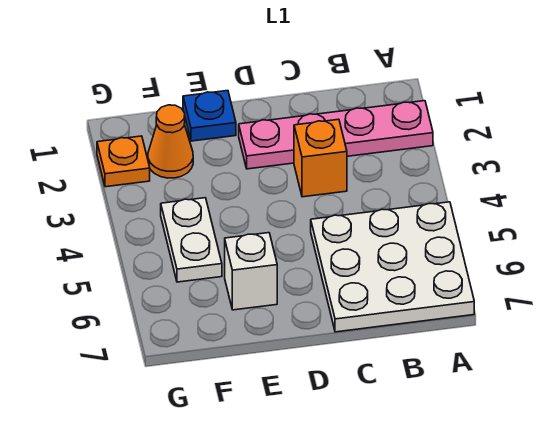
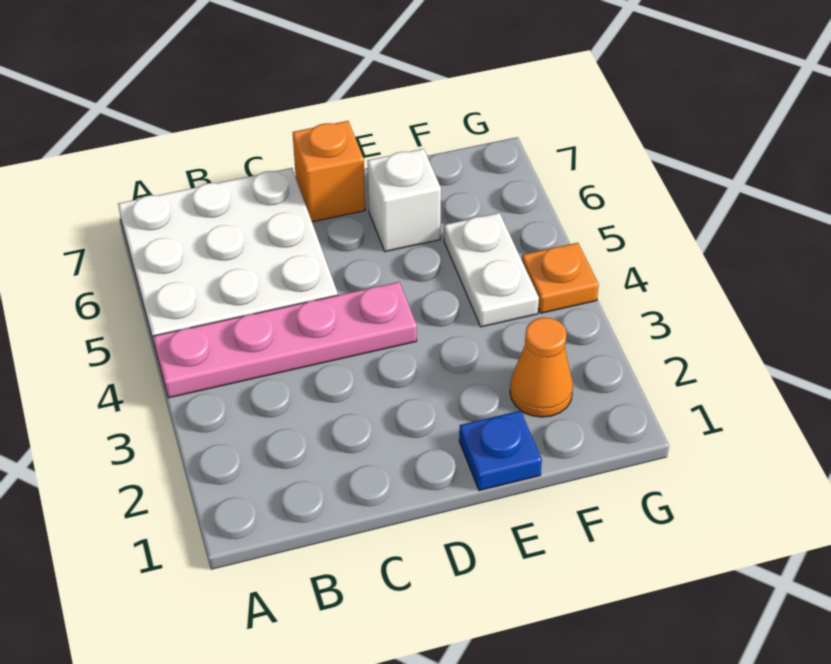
pink plate A2:D2 level 1 -> pink plate A4:D4 level 1
orange brick C3 level 1 -> orange brick D7 level 1
orange plate G2 level 1 -> orange plate G4 level 1

